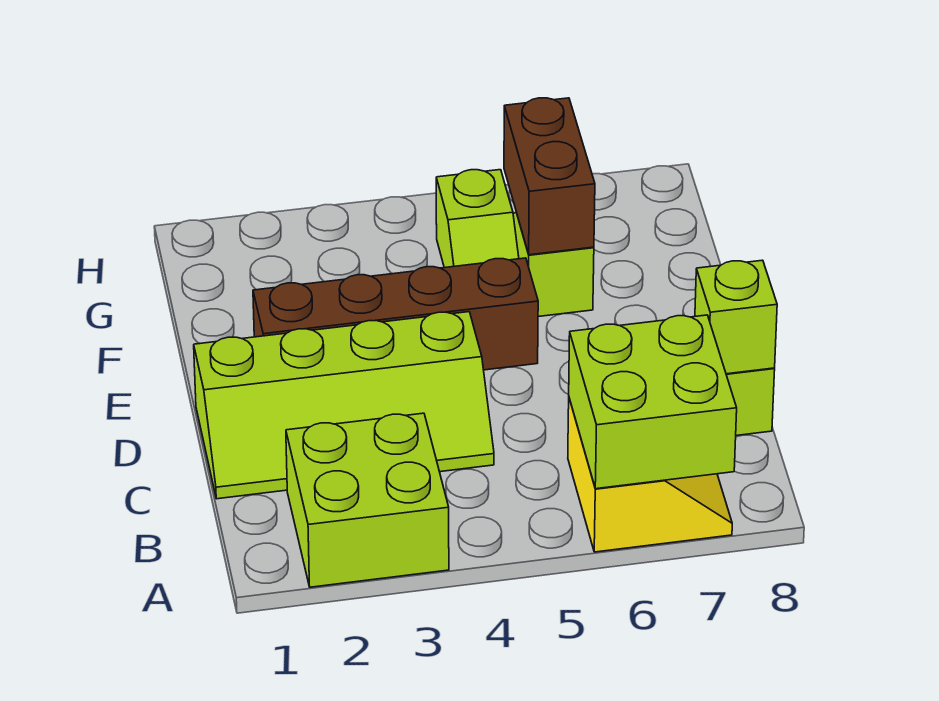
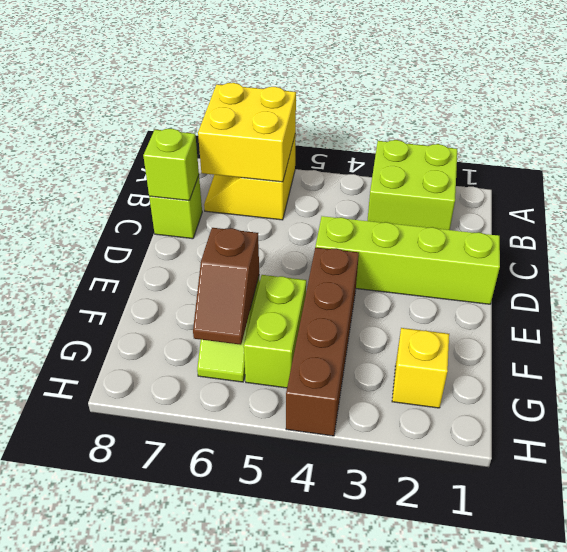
lime brick A6:B7 level 2 -> yellow brick A6:B7 level 2
brown brick E2:E5 level 1 -> brown brick E4:H4 level 1
lime slope F5:G5 level 1 top G -> lime brick F5:G5 level 1
brown brick F6:G6 level 2 -> brown slope F6:G6 level 2 top F
none -> yellow brick G2 level 1

